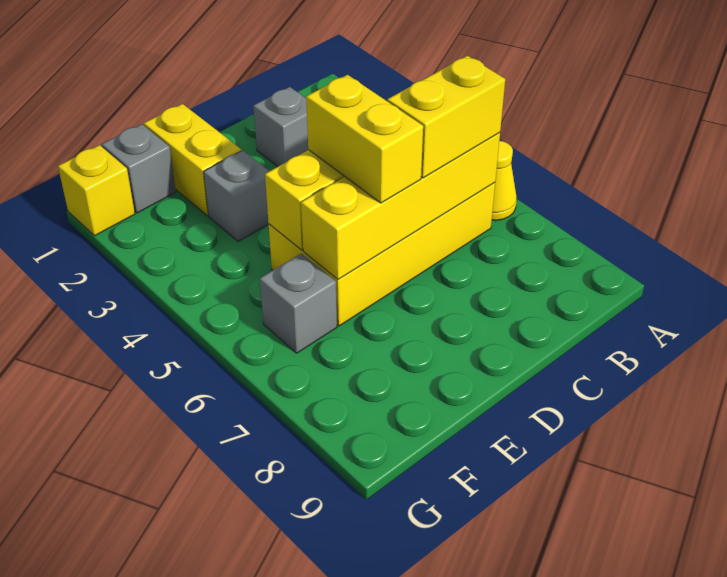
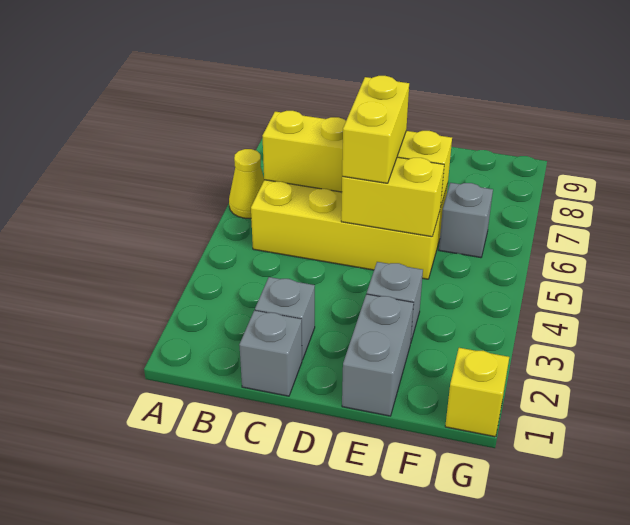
yellow brick B6:C6 level 3 -> none
yellow brick E1:E2 level 1 -> grey brick E1:E2 level 1
grey brick F1 level 1 -> grey brick C1 level 1

